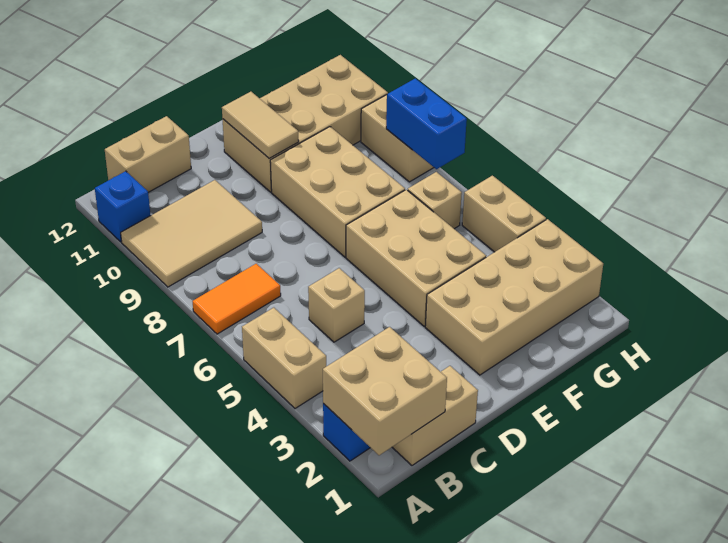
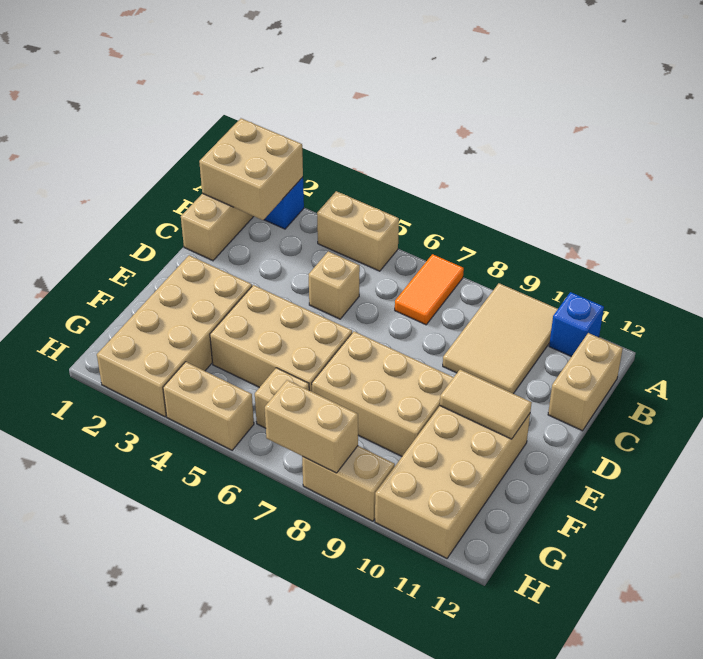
blue brick H7:H8 level 2 -> tan brick H7:H8 level 2

